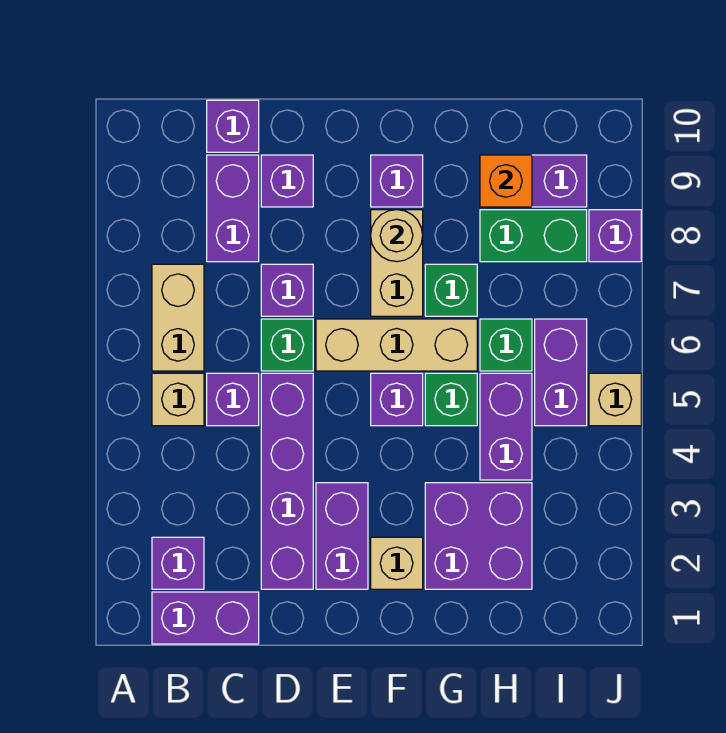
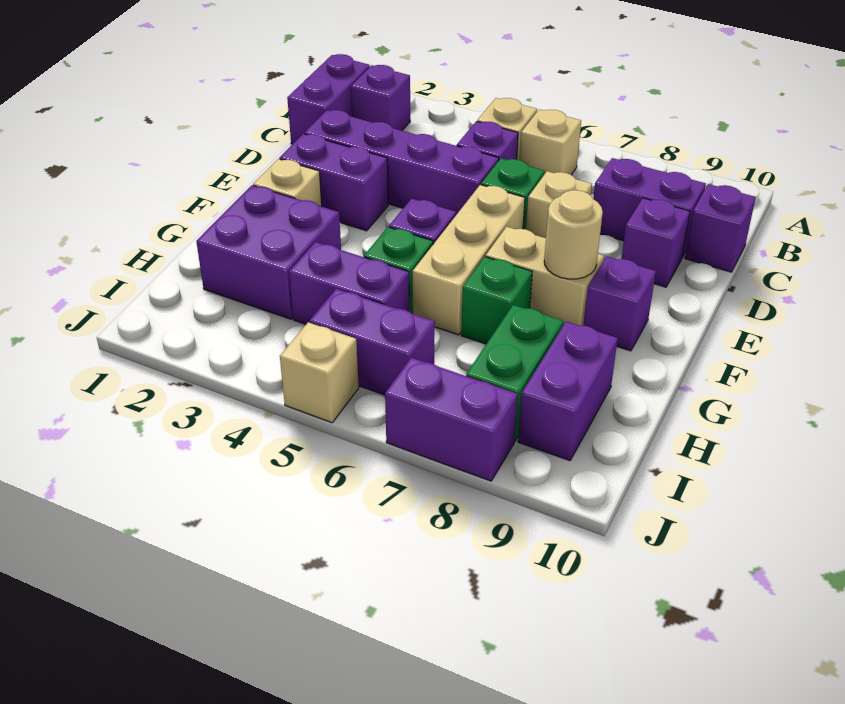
tan brick B6:B7 level 1 -> tan brick B6 level 1
purple brick D7 level 1 -> tan brick D7 level 1
green brick H6 level 1 -> none
orange brick H9 level 2 -> none
purple brick J8 level 1 -> purple brick J7:J8 level 1

